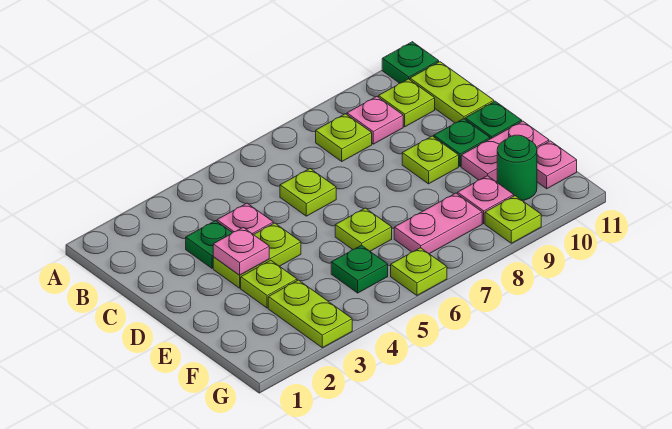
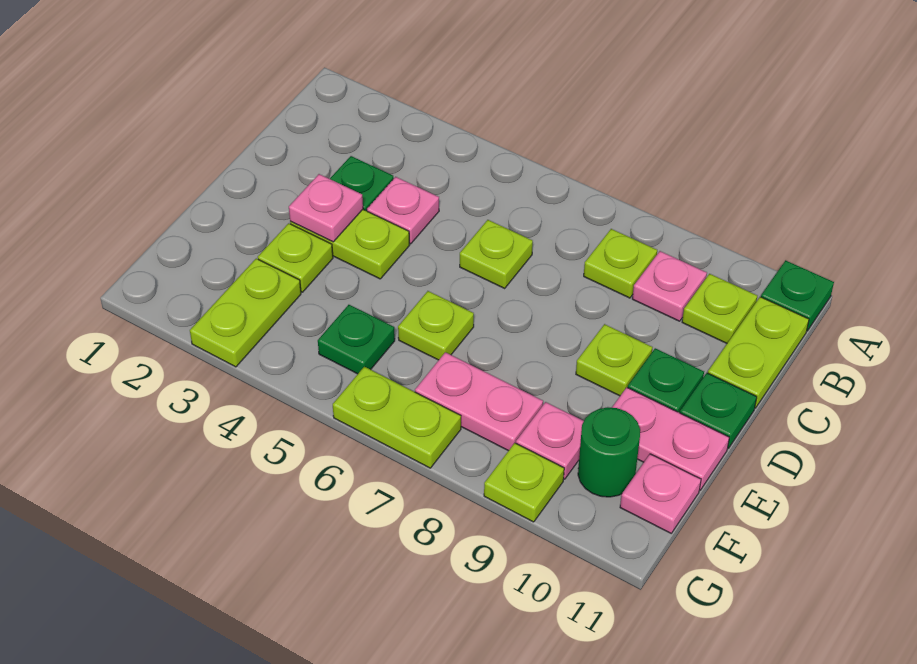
lime plate G6 level 1 -> lime plate G6:G7 level 1

